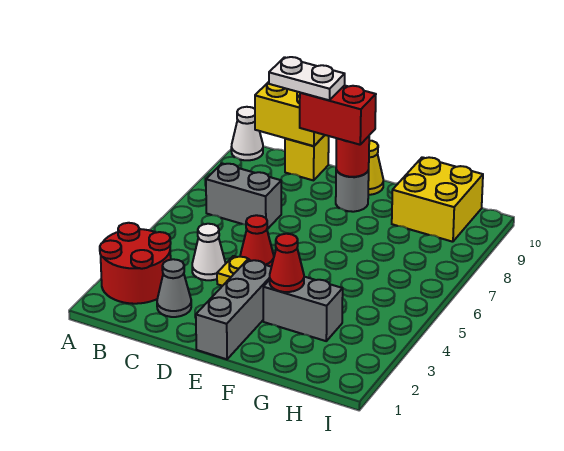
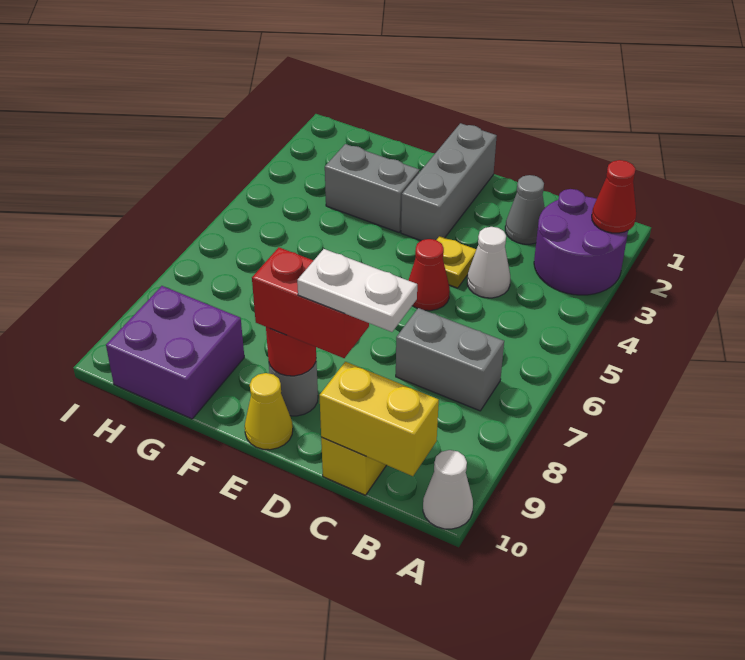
red round brick A2:B3 level 1 -> purple round brick A2:B3 level 1
red cone F3 level 2 -> red cone A2 level 2
yellow brick G9:H10 level 1 -> purple brick G9:H10 level 1

